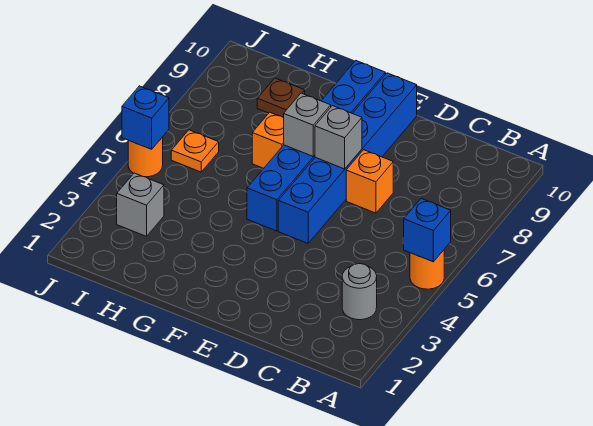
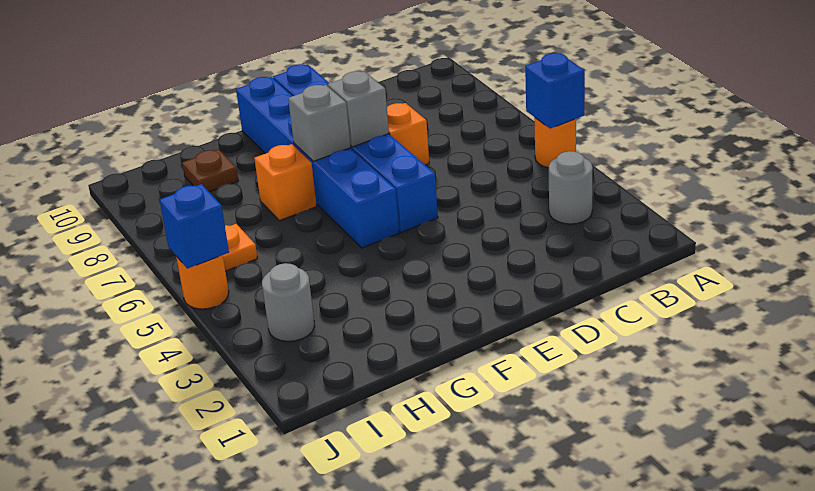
grey brick I3 level 1 -> grey round brick I3 level 1

